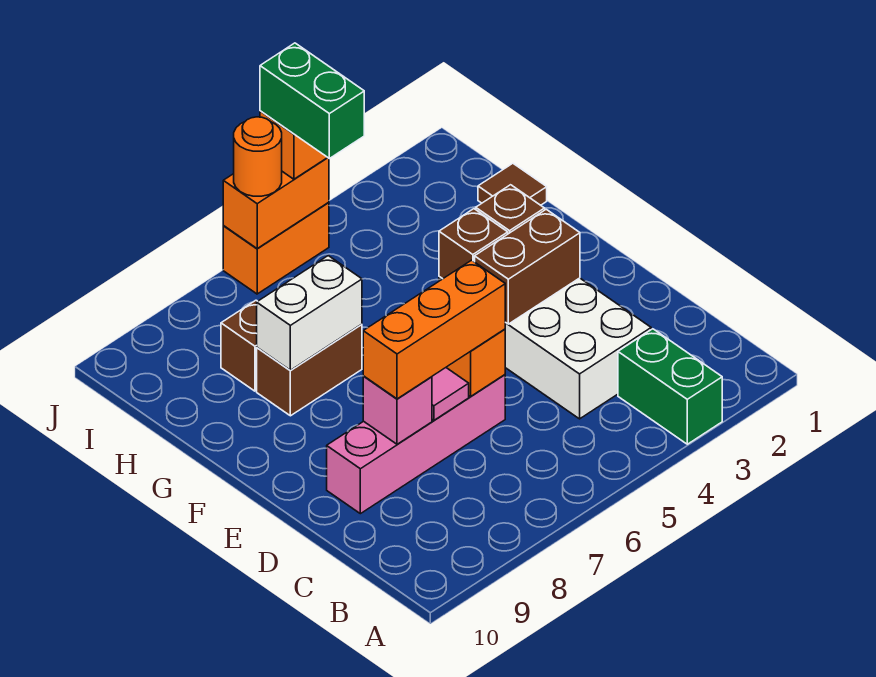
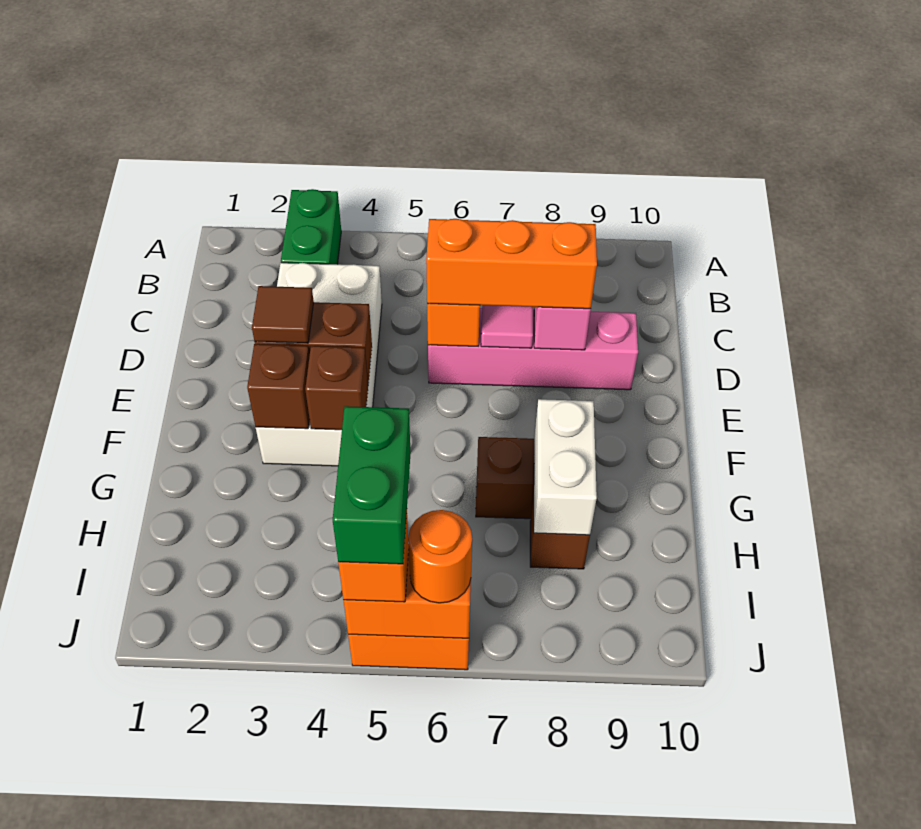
white brick G7:G8 level 2 -> white brick G8:H8 level 2
brown tile H1 level 1 -> brown tile E3 level 3

